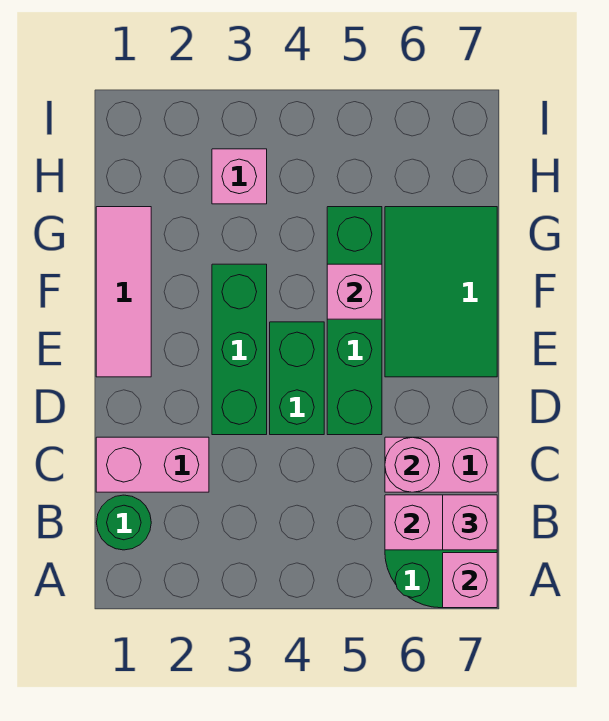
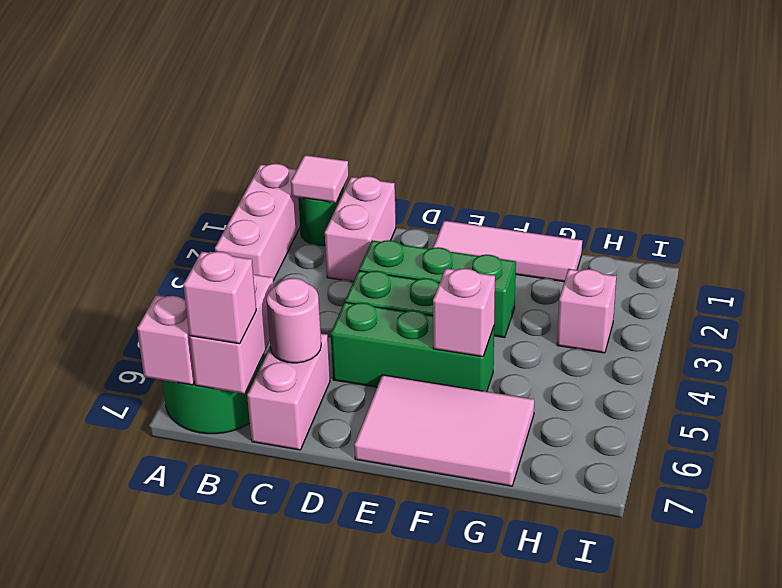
none -> pink brick A1:A3 level 1
none -> pink tile B1 level 2
green brick D5:G5 level 1 -> green brick D5:F5 level 1
green tile E6:G7 level 1 -> pink tile E6:G7 level 1

